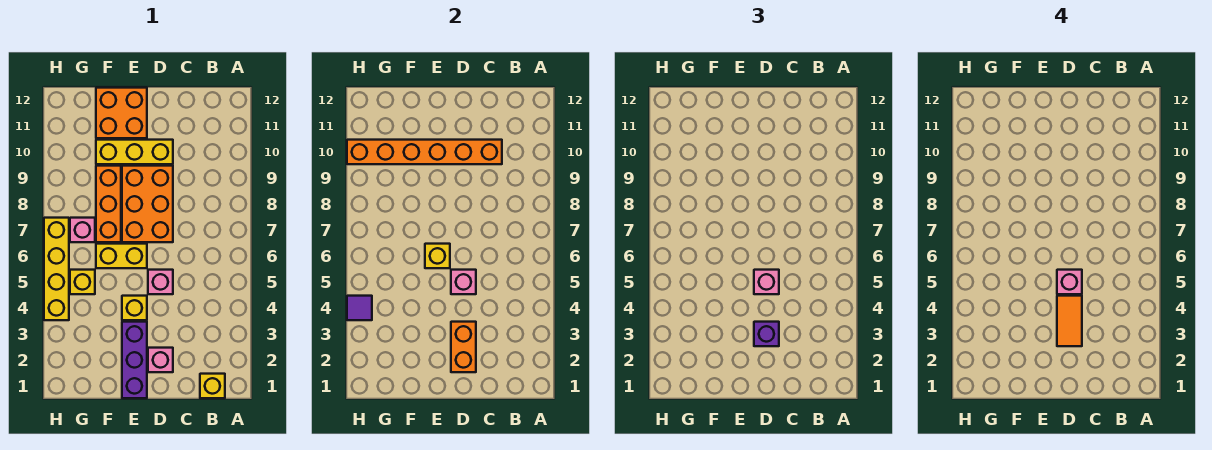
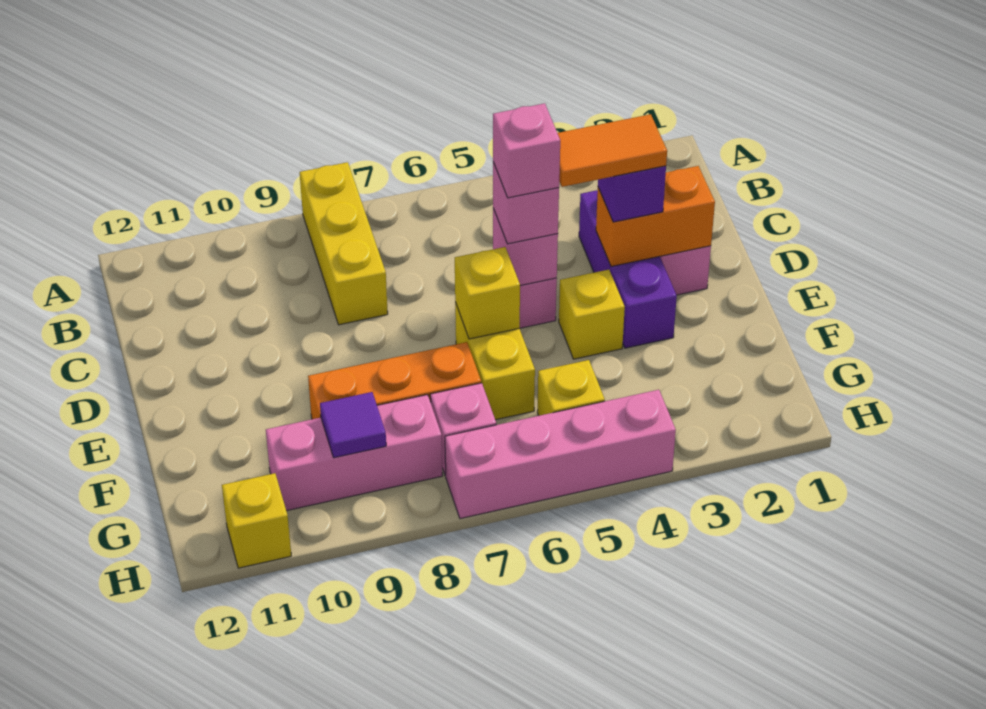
yellow brick B1 level 1 -> yellow brick H11 level 1
orange brick C10:H10 level 2 -> none
orange brick D7:E9 level 1 -> none
yellow brick D10:F10 level 1 -> yellow brick A8:C8 level 1
purple brick E1:E3 level 1 -> purple brick C3:E3 level 1
orange brick E11:F12 level 1 -> none
none -> pink brick G8:G10 level 1
yellow brick H4:H7 level 1 -> pink brick H4:H7 level 1
purple tile H4 level 2 -> purple tile G9 level 2

